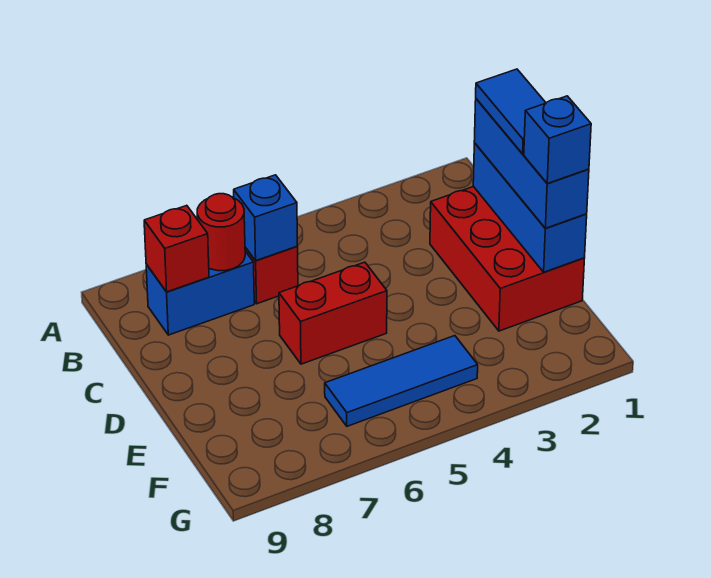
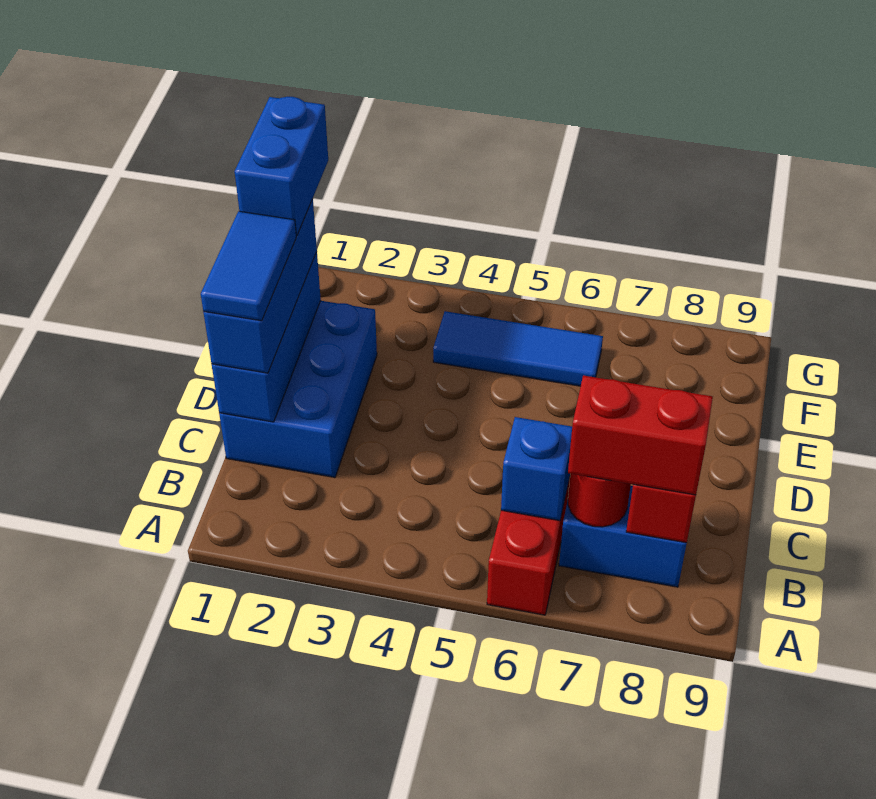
red brick C1:E2 level 1 -> blue brick C1:E2 level 1
red brick D5:D6 level 1 -> red brick B7:B8 level 3
blue brick E1 level 4 -> blue brick E1:F1 level 4

